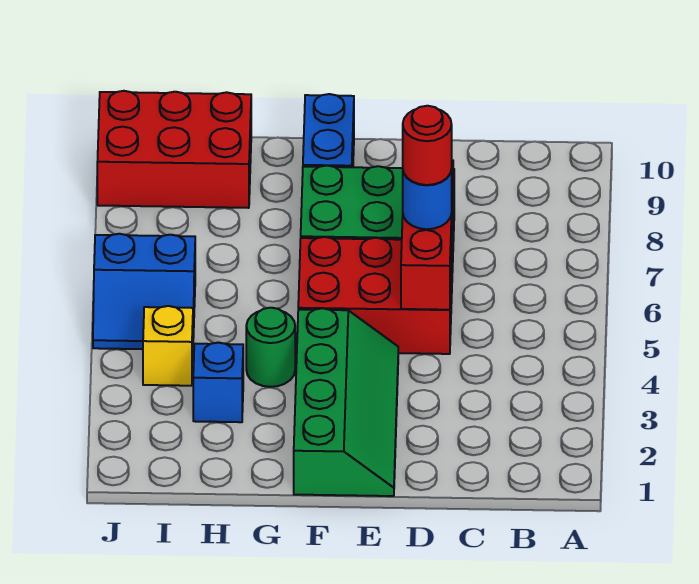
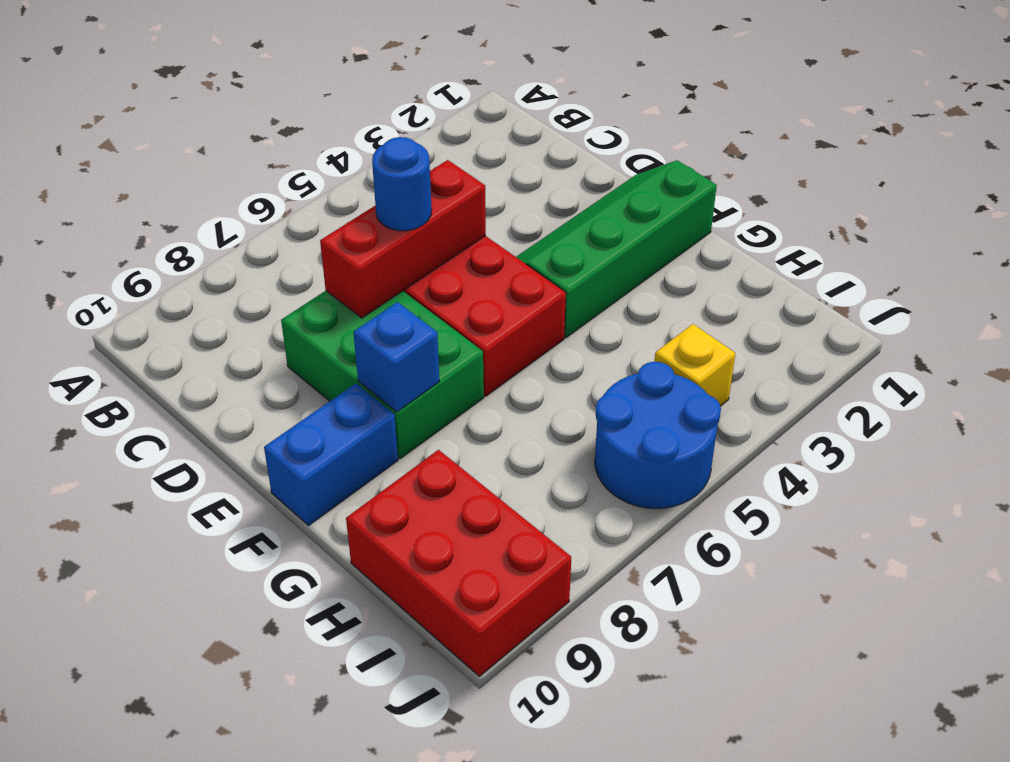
red round brick D6 level 4 -> none
green round brick G4 level 1 -> none
blue brick H3 level 1 -> blue brick F8 level 2
blue slope I5:J6 level 1 top 6 -> blue round brick I5:J6 level 1

